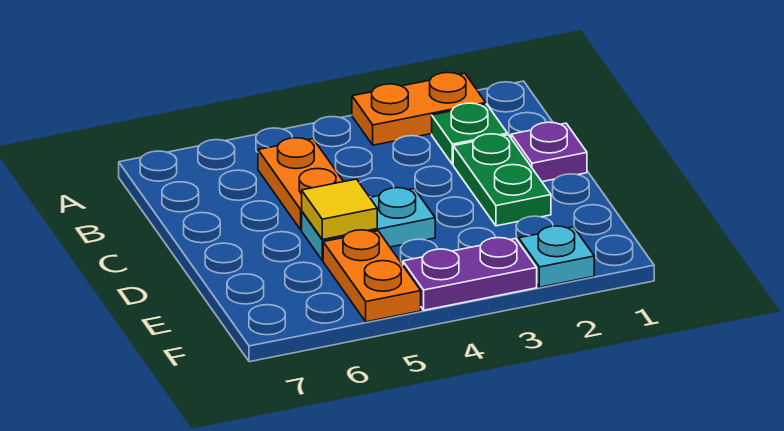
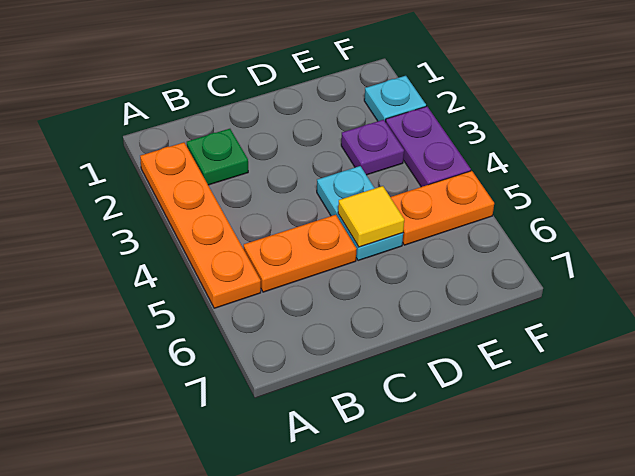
orange plate A2:A3 level 1 -> orange plate A2:A5 level 1
purple plate C1 level 1 -> purple plate E3 level 1
green plate C2:D2 level 1 -> none

